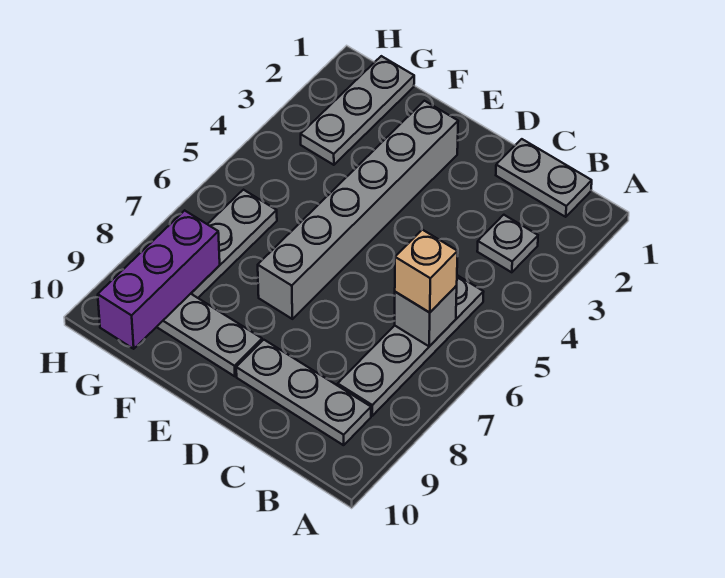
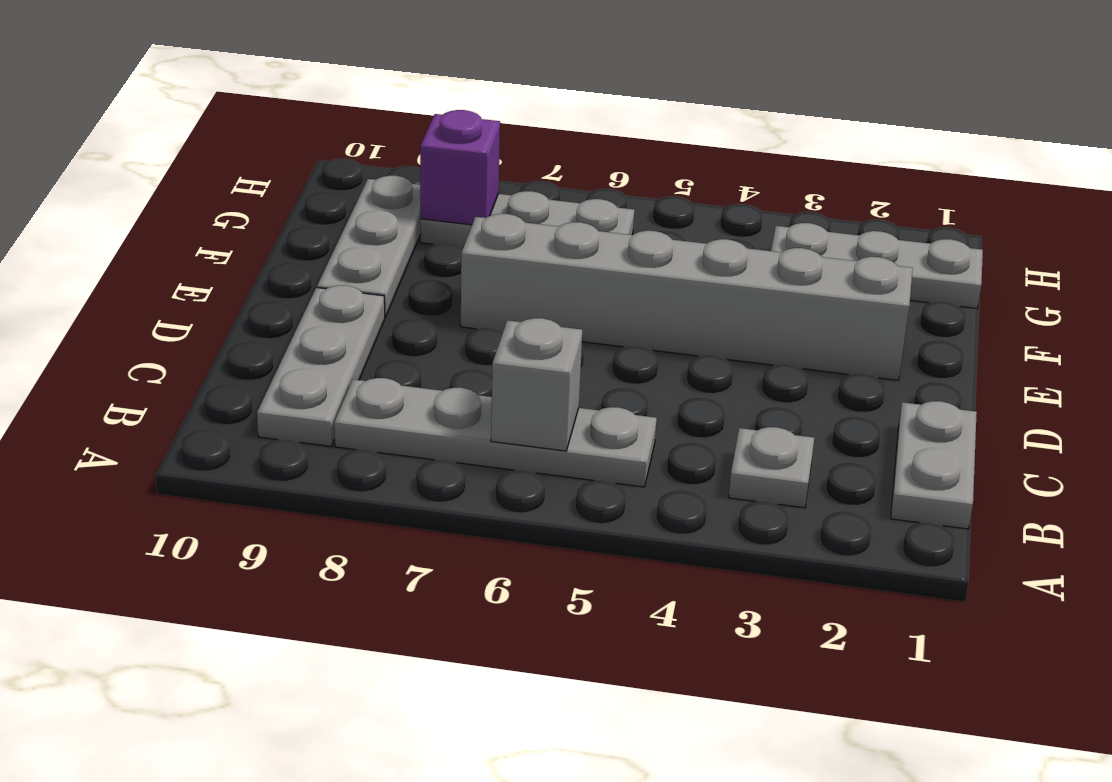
tan brick B6 level 3 -> none
purple brick G8:G10 level 2 -> purple brick G8 level 2

